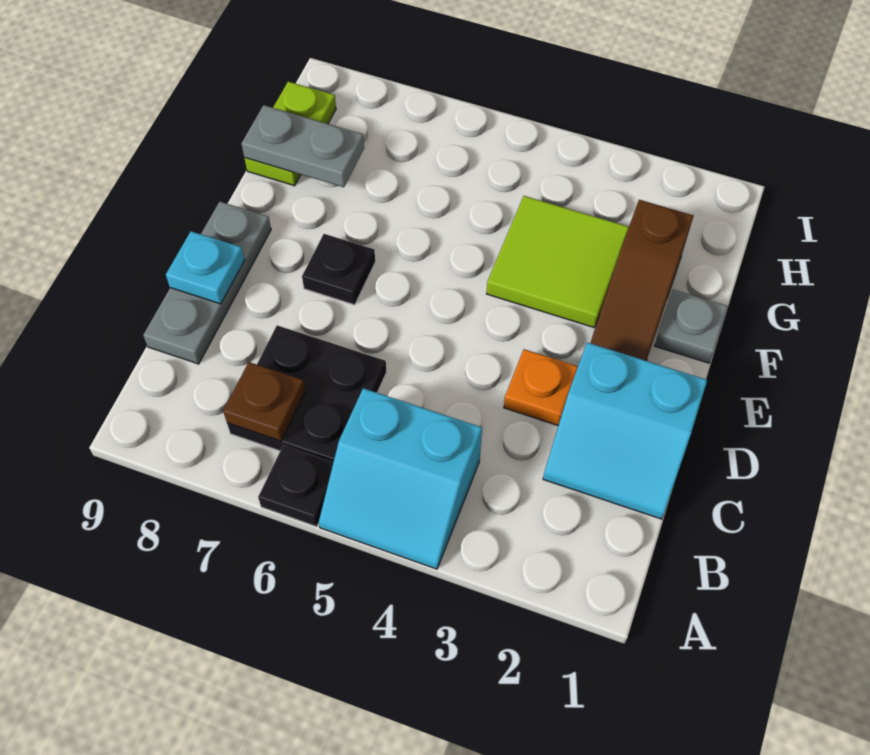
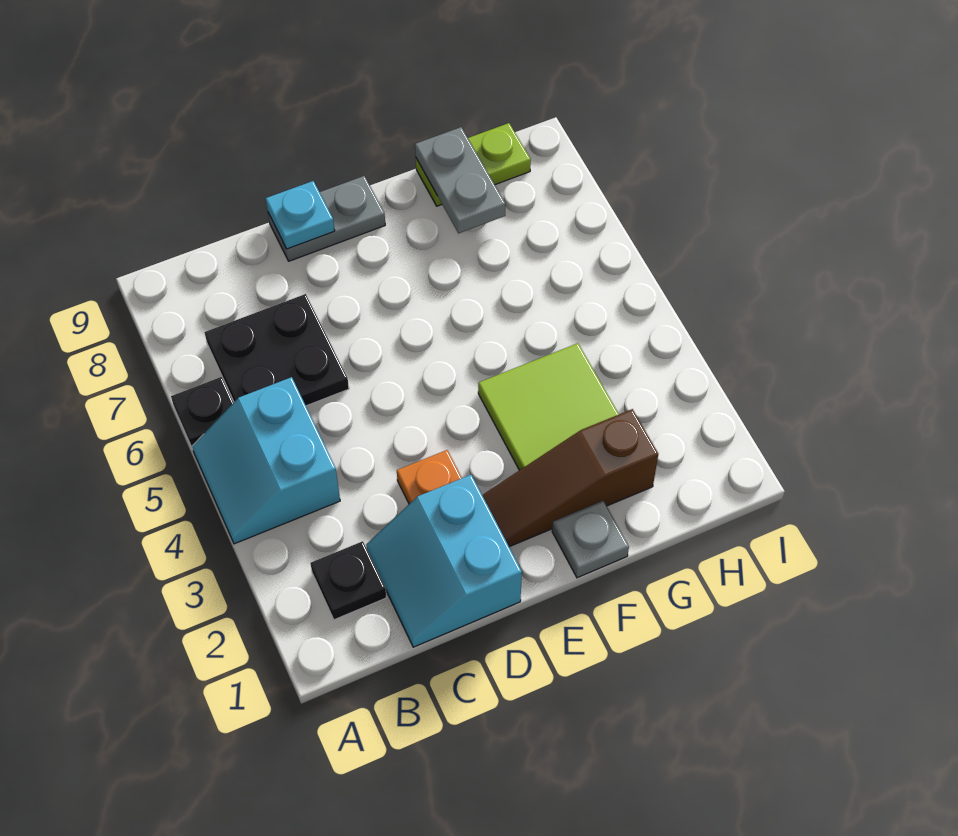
brown plate B7 level 2 -> none
grey plate C9:E9 level 1 -> grey plate D9:E9 level 1
black plate E7 level 1 -> black plate B2 level 1

